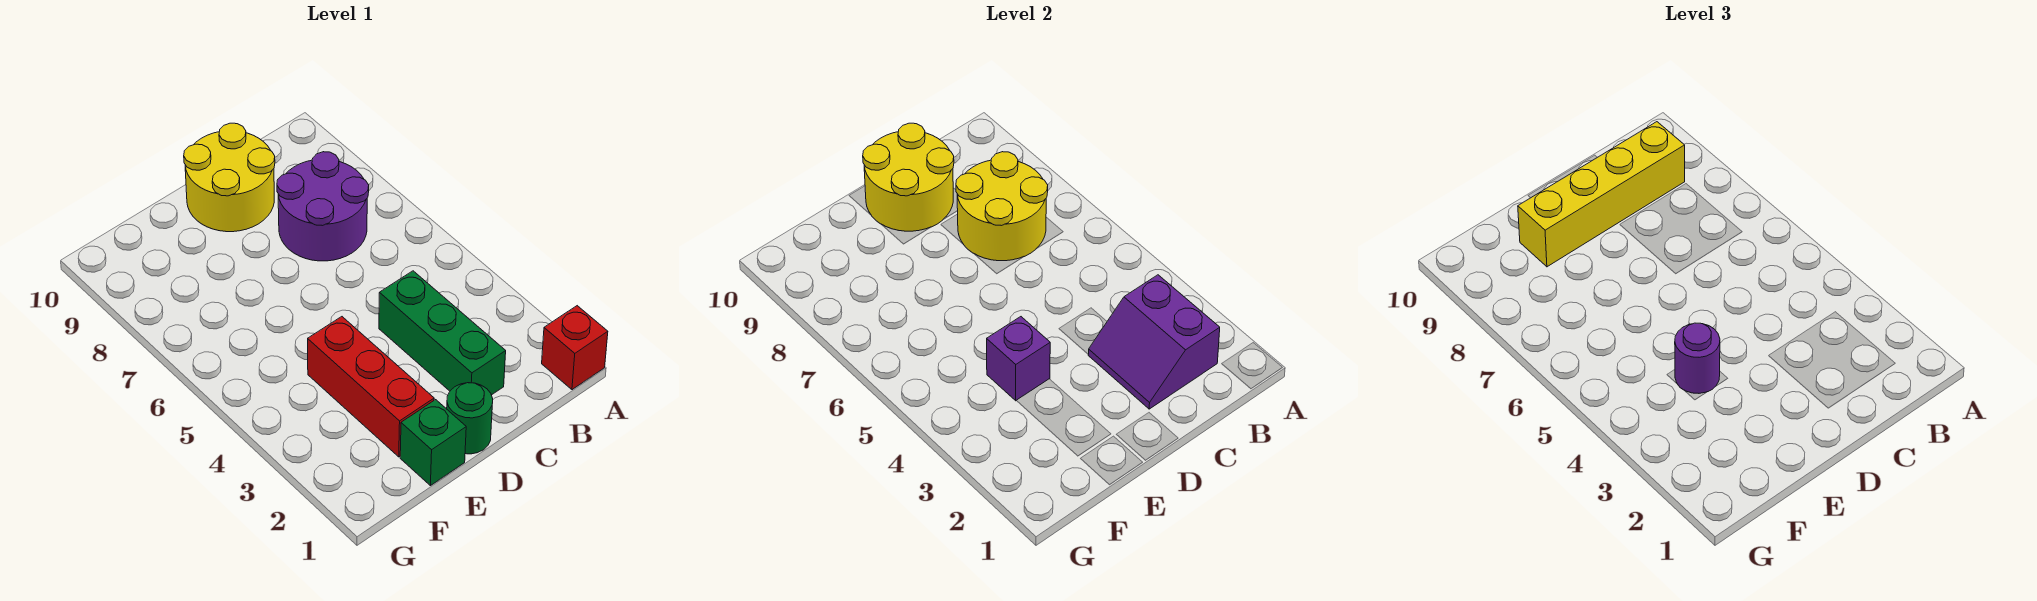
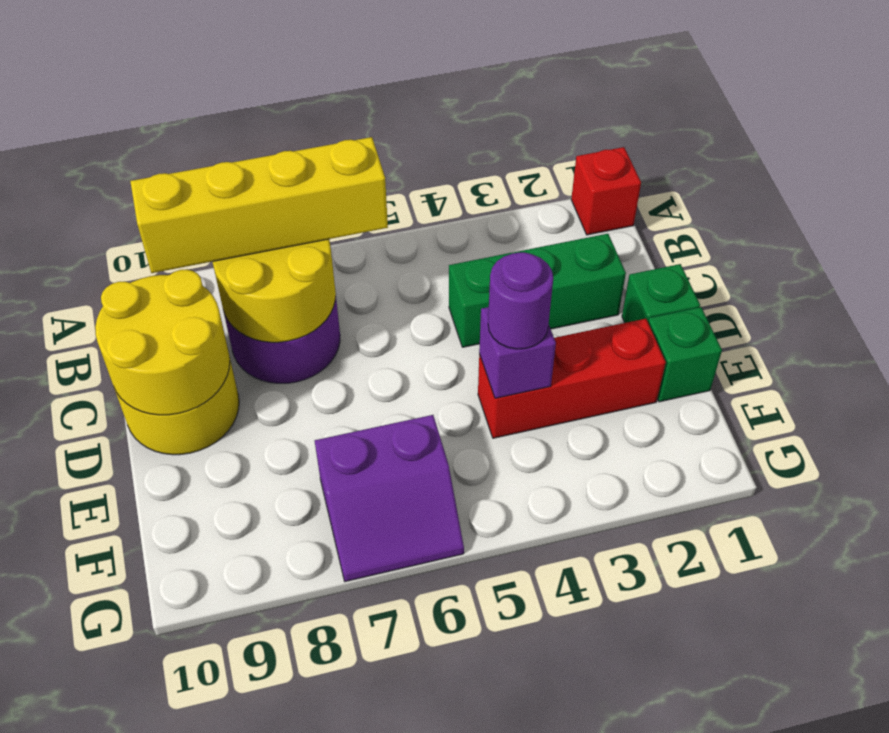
purple slope B2:C3 level 2 top B -> purple slope F6:G7 level 1 top F
yellow brick B9:E9 level 3 -> yellow brick B6:B9 level 3
green round brick D1 level 1 -> green brick D1 level 1

